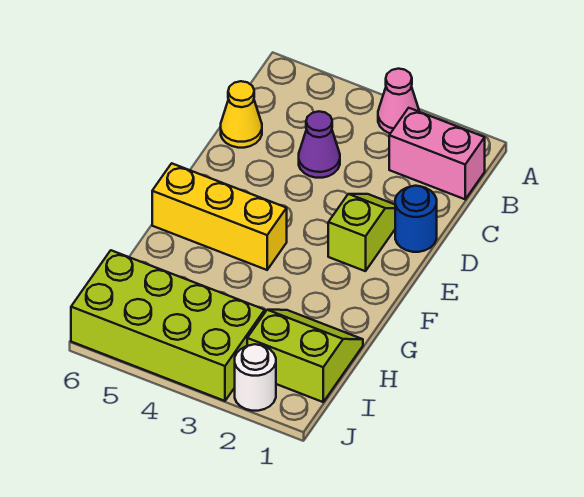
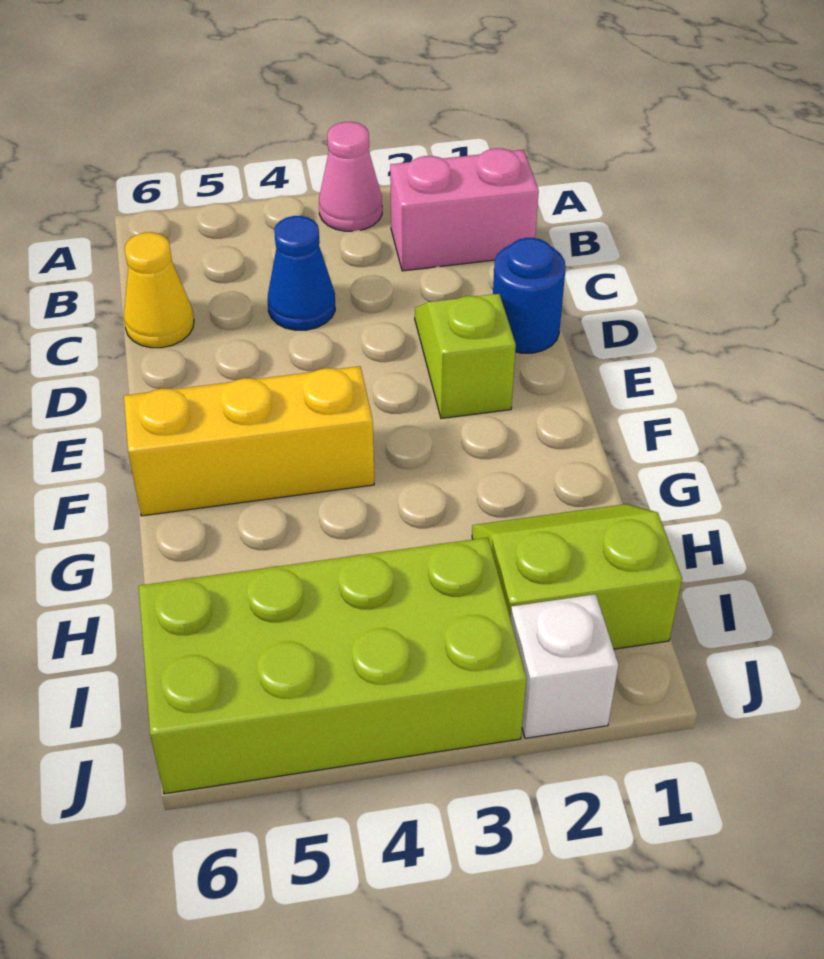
purple cone C4 level 1 -> blue cone C4 level 1
white round brick J2 level 1 -> white brick J2 level 1

